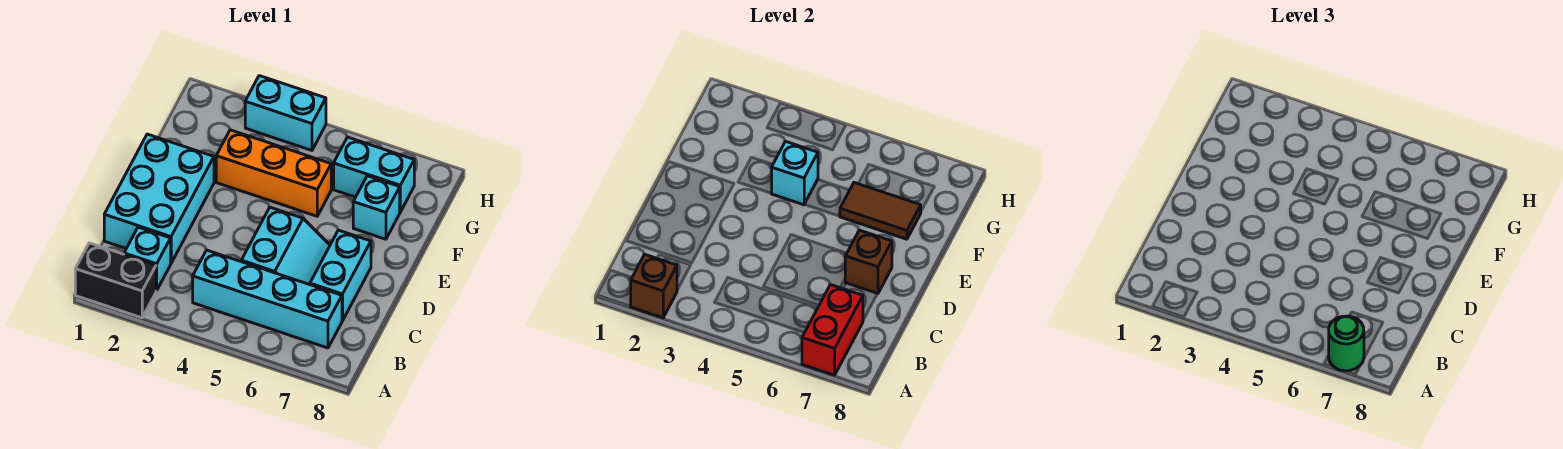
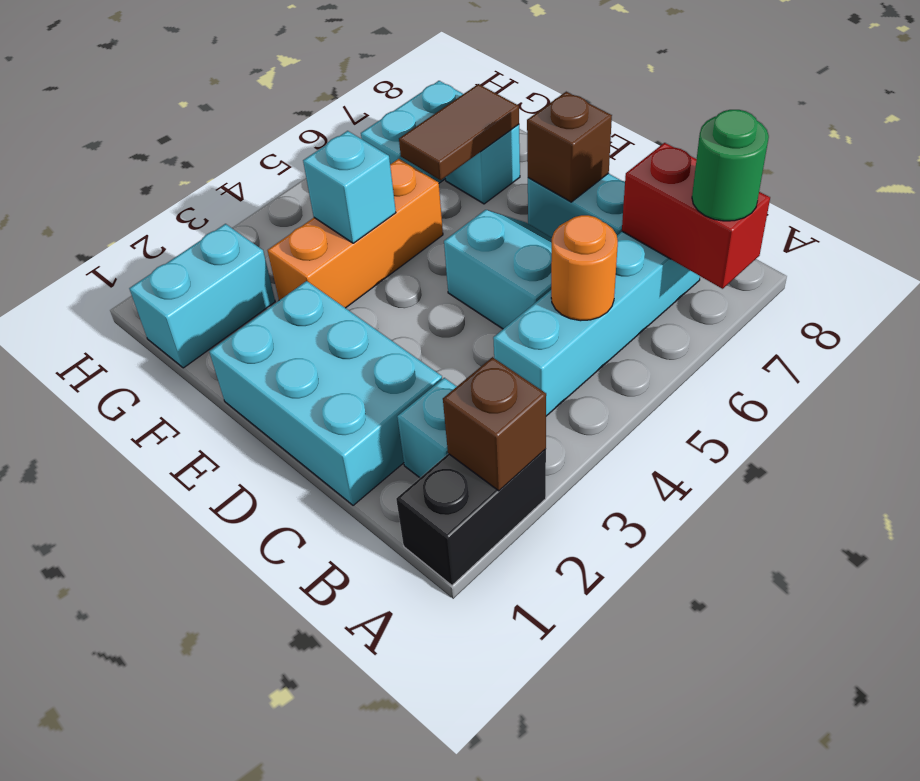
none -> orange round brick B5 level 2
cyan brick H3:H4 level 1 -> cyan brick G1:G2 level 1

